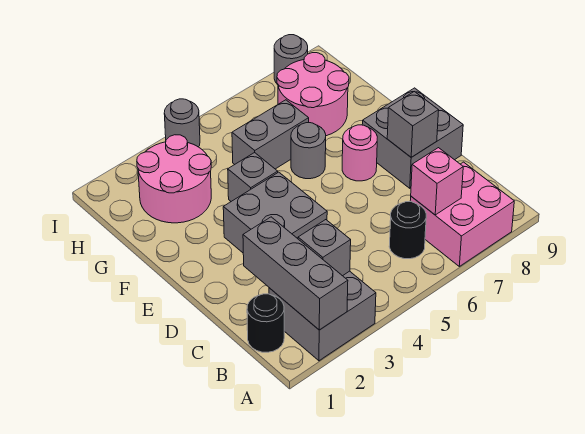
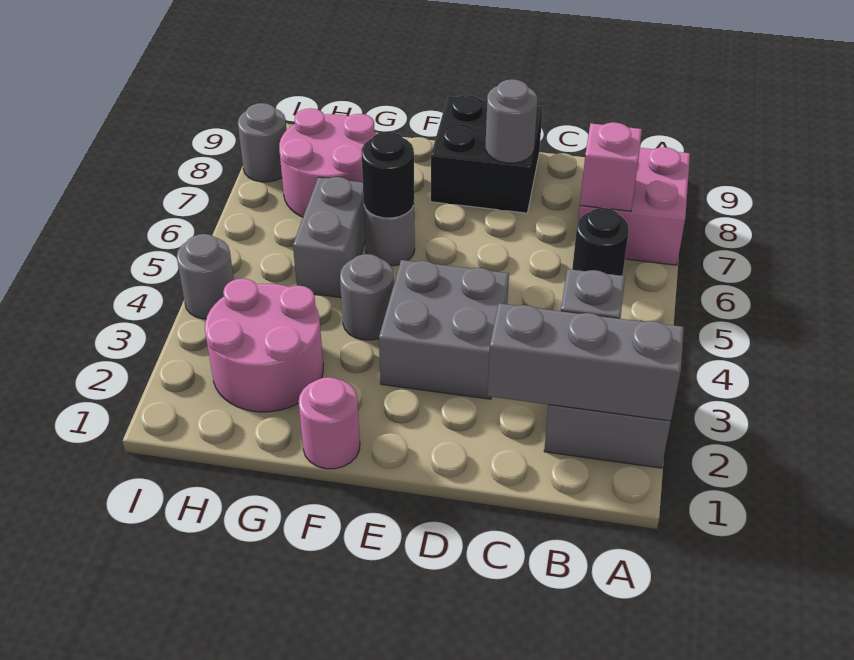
black round brick B1 level 1 -> black round brick F6 level 2
grey brick D8:E9 level 1 -> black brick D8:E9 level 1
grey brick D8 level 2 -> grey round brick D8 level 2
pink round brick E7 level 1 -> pink round brick F1 level 1
grey brick F4 level 1 -> grey round brick F4 level 1

